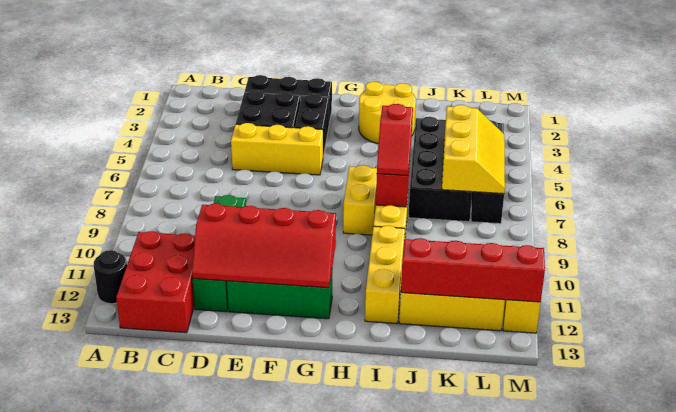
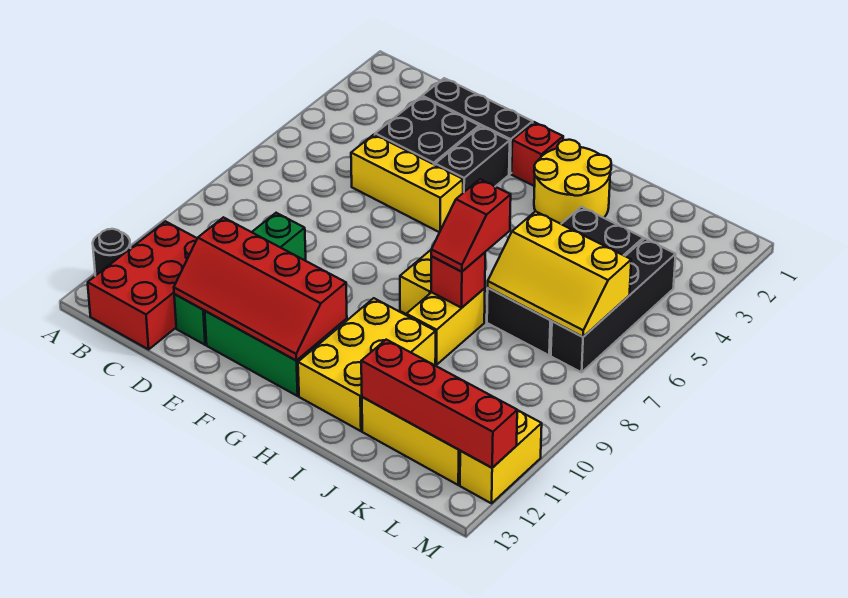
none -> red brick G2 level 1
yellow brick I10:I12 level 1 -> yellow brick H10:I12 level 1
yellow slope K5:L7 level 2 top K -> yellow slope J6:L7 level 2 top 6

